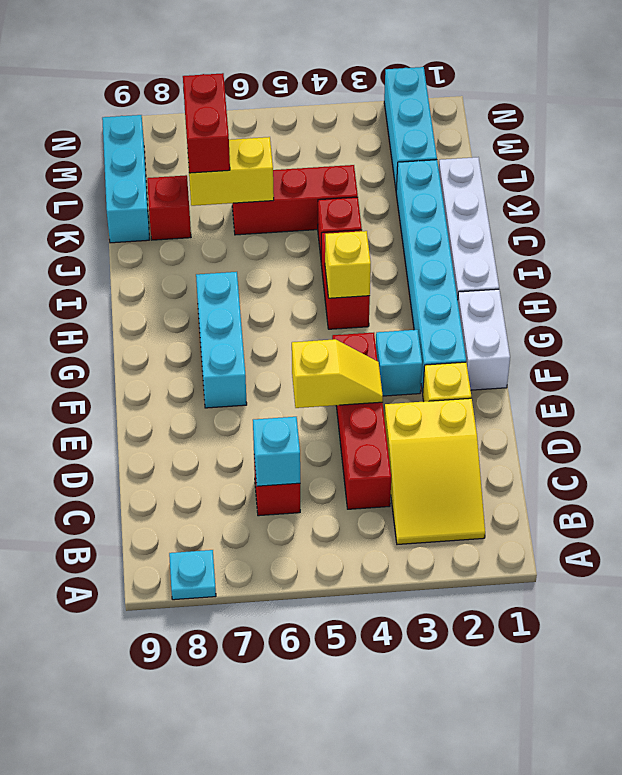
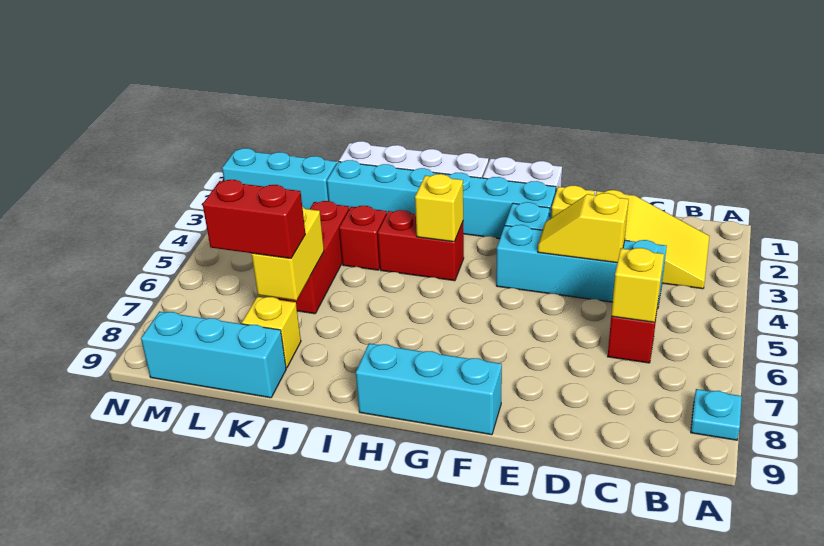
red brick C4:F4 level 1 -> cyan brick C4:F4 level 1
cyan brick C6 level 2 -> yellow brick C6 level 2
yellow slope E4:E5 level 2 top 5 -> yellow slope D4:E4 level 2 top D
cyan brick F7:H7 level 1 -> cyan brick F9:H9 level 1
red brick K8 level 1 -> yellow brick K8 level 1

